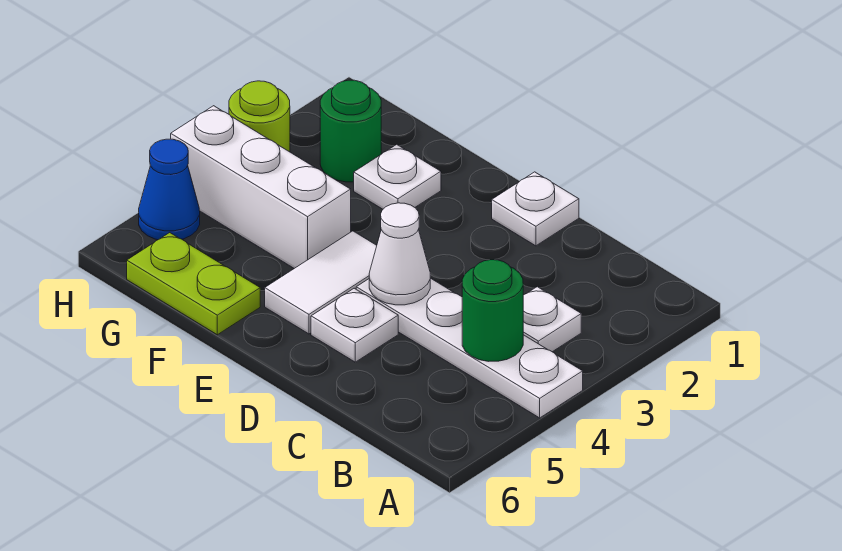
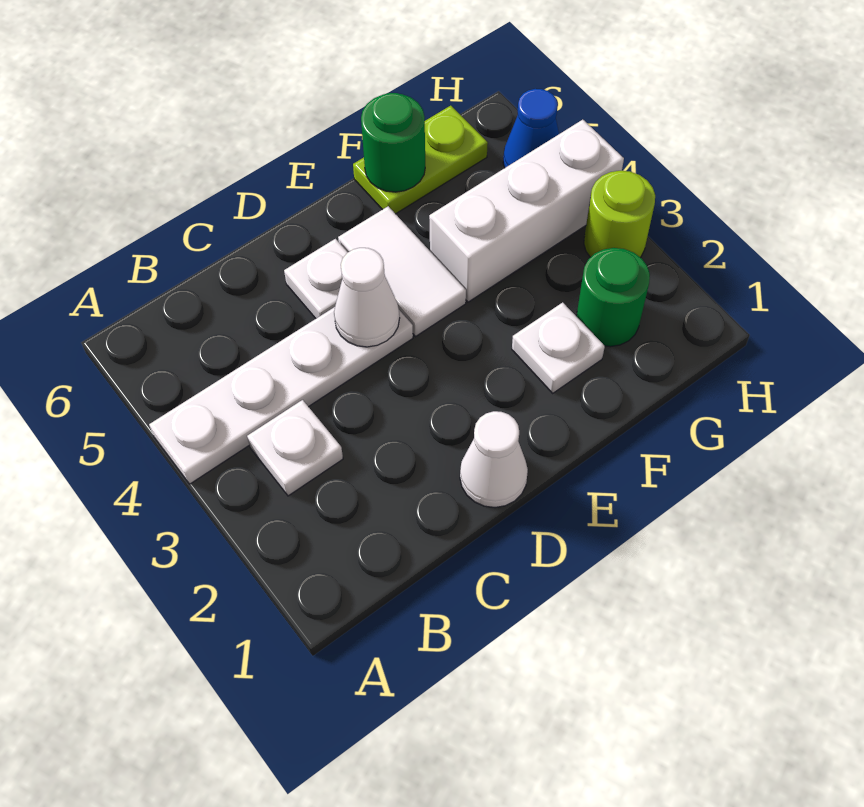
green round brick B4 level 2 -> green round brick F6 level 2
white plate D1 level 1 -> white cone D1 level 1

